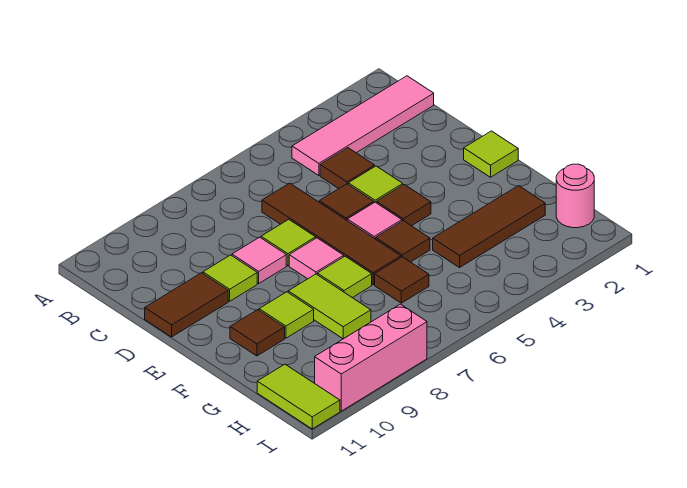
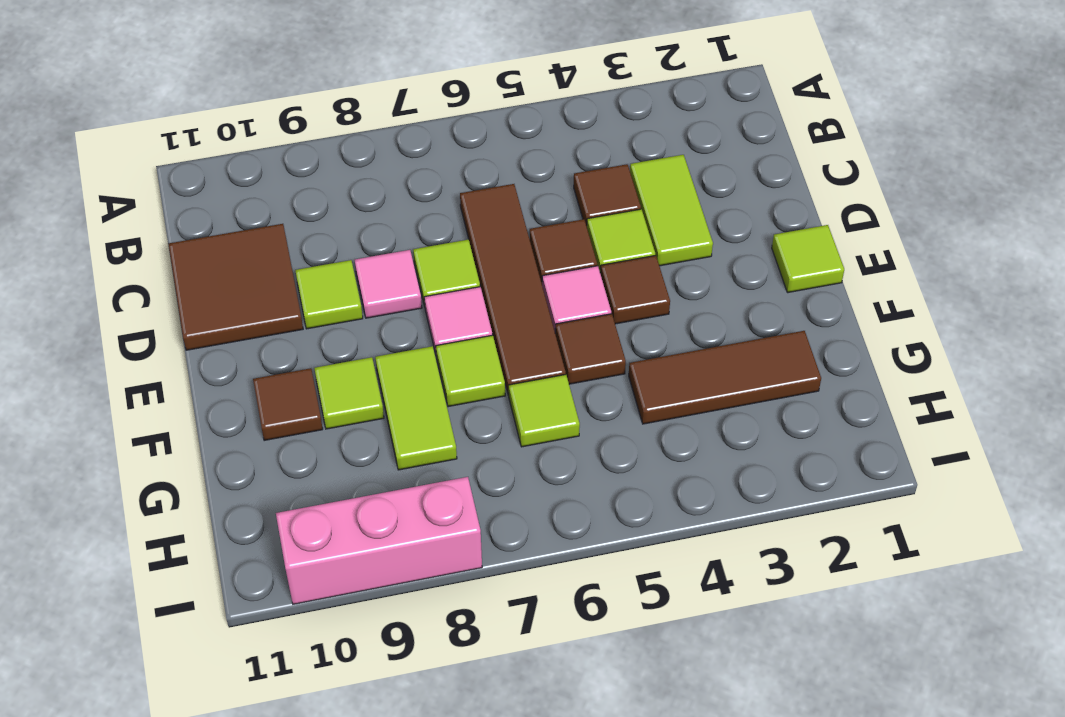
pink tile B1:B4 level 1 -> none
brown tile D10:D11 level 1 -> brown tile C10:D11 level 1
brown tile G6 level 1 -> lime tile G6 level 1
pink round brick H1 level 1 -> none
lime tile H11:I11 level 1 -> lime tile C3:D3 level 1

